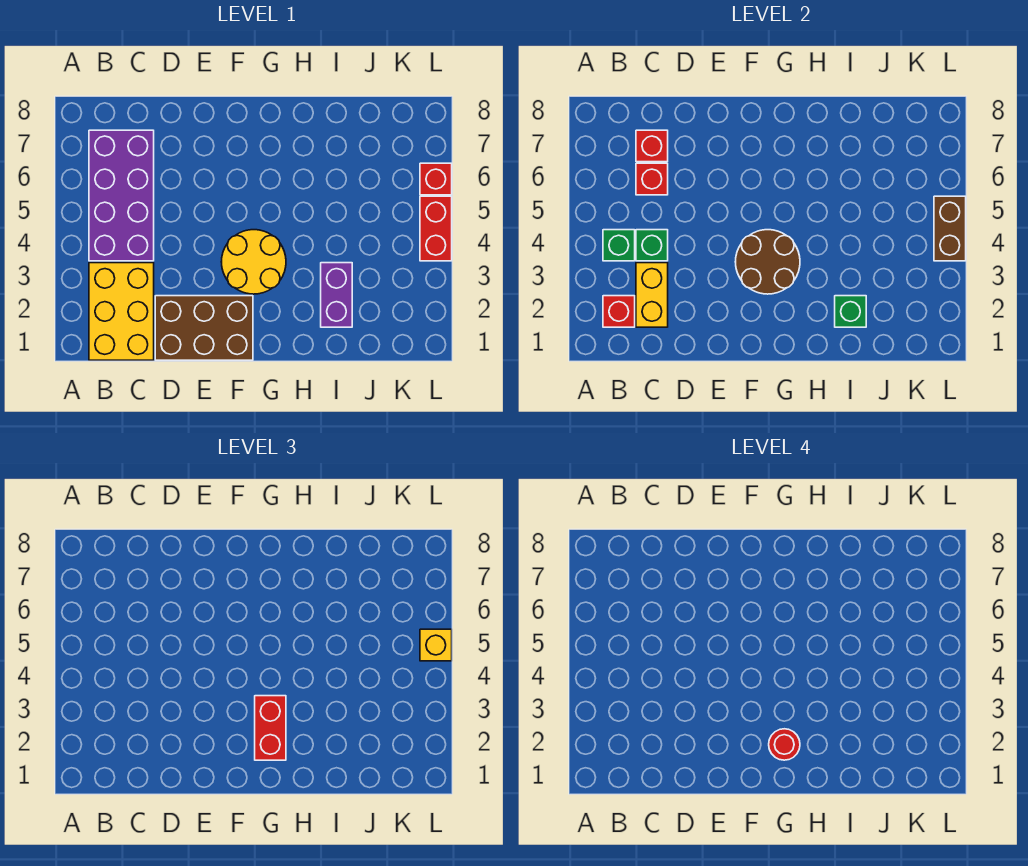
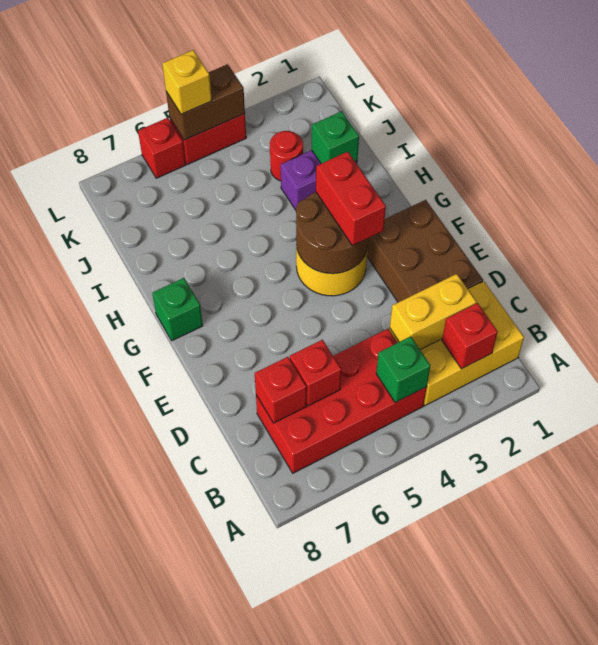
purple brick B4:C7 level 1 -> red brick B4:C7 level 1
green brick C4 level 2 -> green brick G8 level 1
red brick G2:G3 level 3 -> red brick F3:G3 level 3
red round brick G2 level 4 -> red round brick J3 level 1

